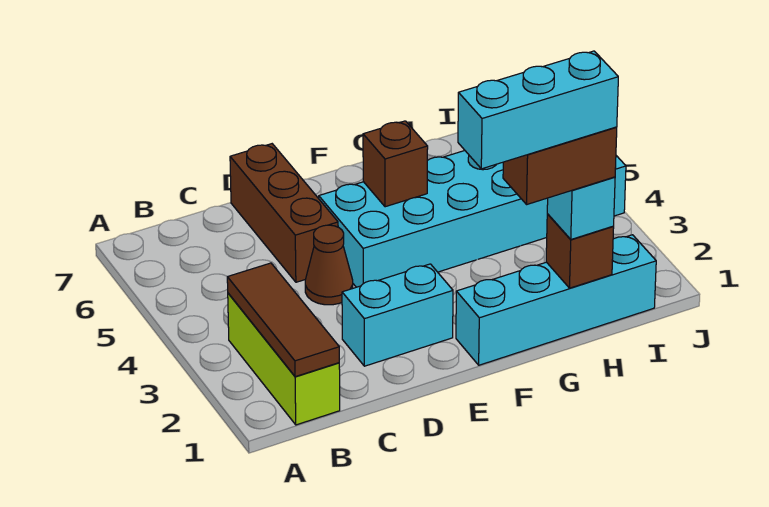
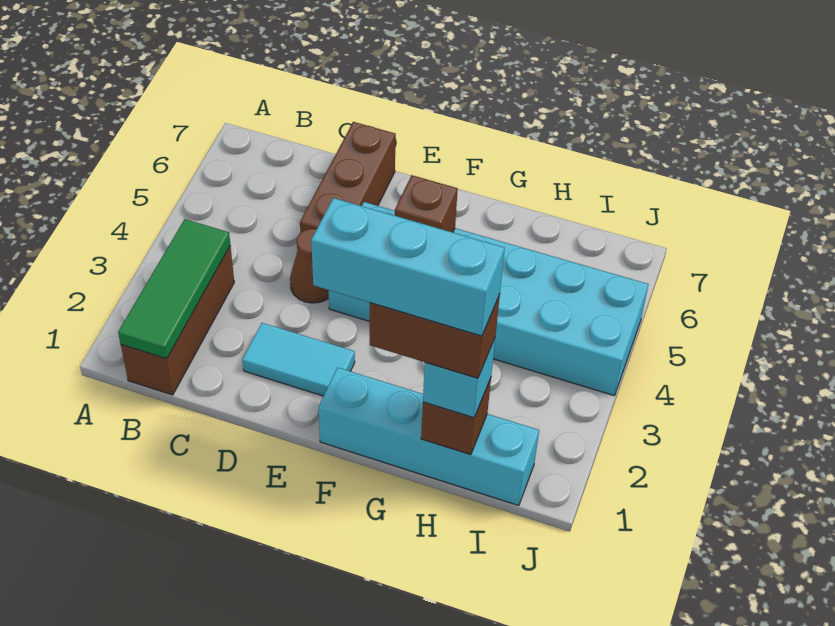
lime brick B1:B3 level 1 -> brown brick B1:B3 level 1
brown tile B1:B3 level 2 -> green tile B1:B3 level 2
cyan brick D2:E2 level 1 -> cyan tile D2:E2 level 1

